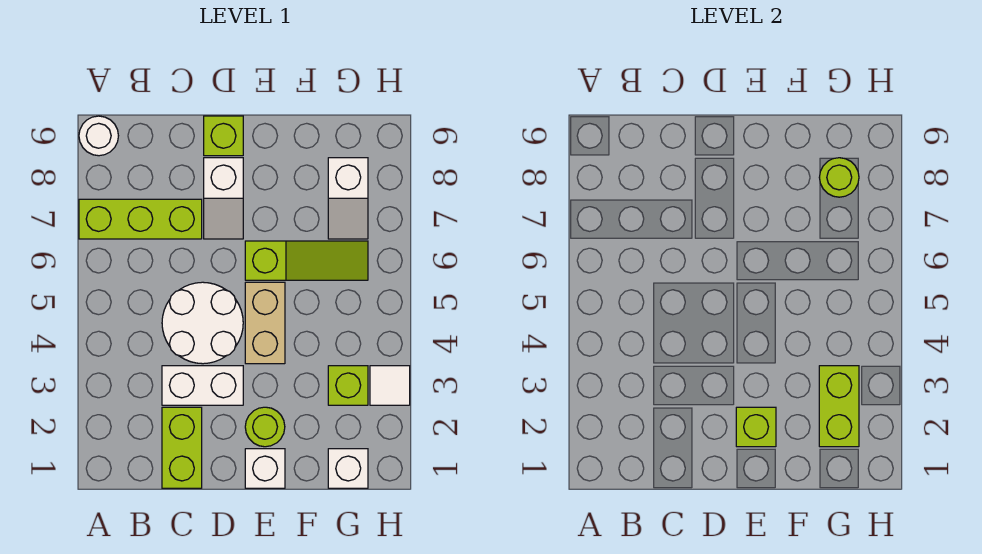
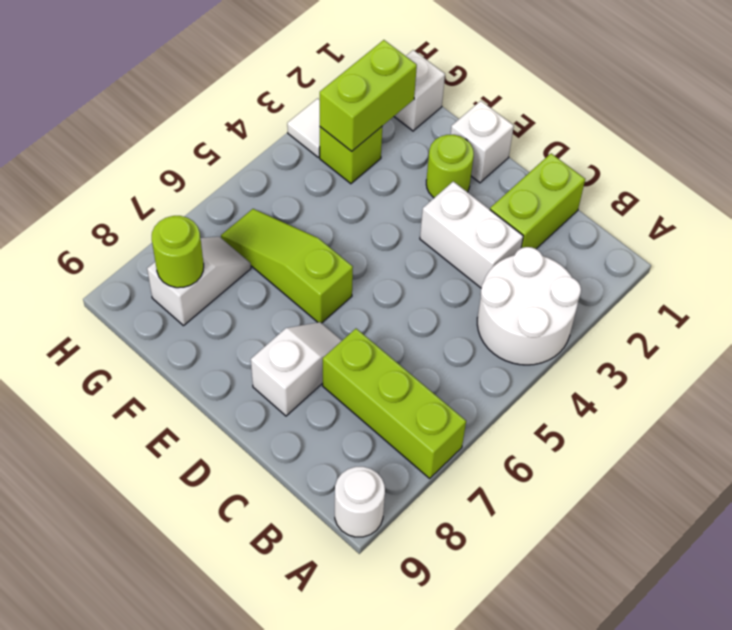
white round brick C4:D5 level 1 -> white round brick A3:B4 level 1
lime brick D9 level 1 -> none
lime brick E2 level 2 -> none
tan brick E4:E5 level 1 -> none

